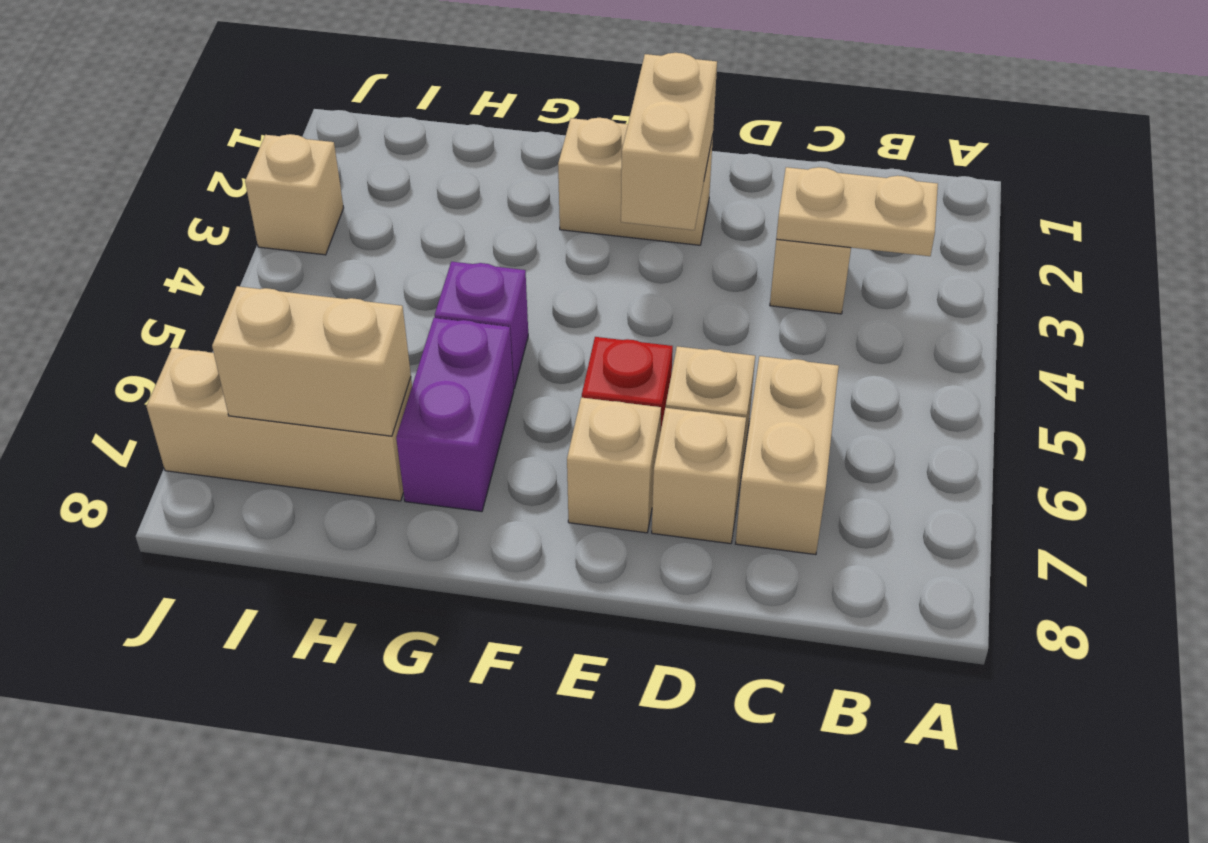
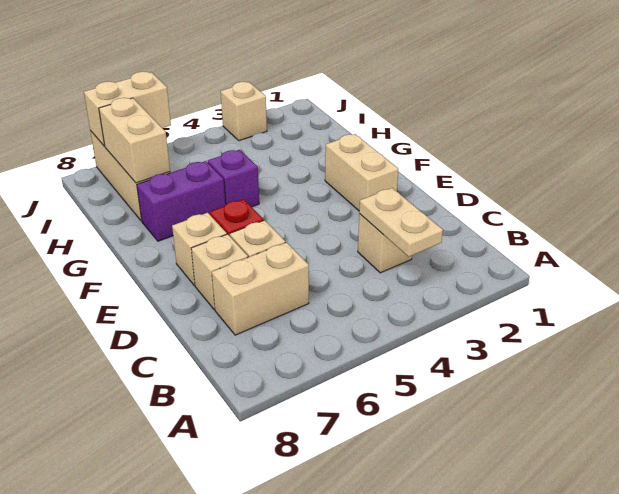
tan brick E2:E3 level 2 -> tan brick J6:J7 level 2

